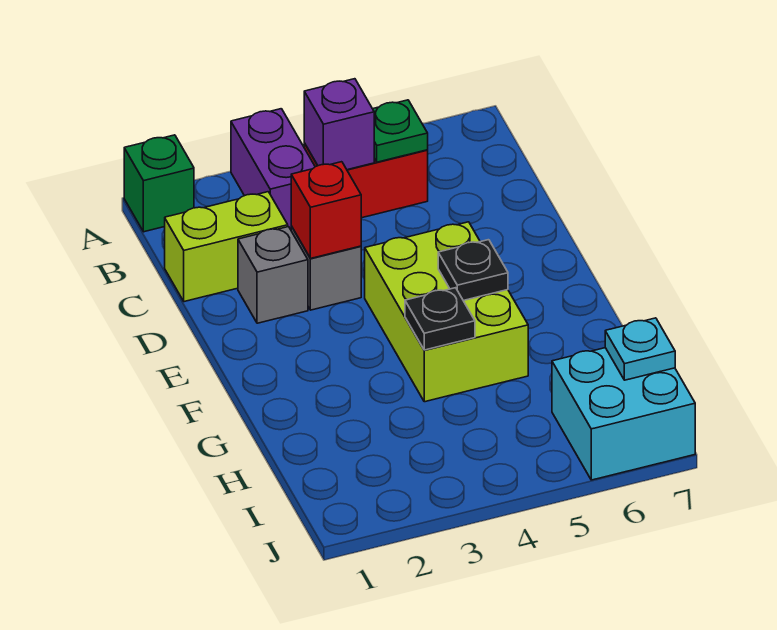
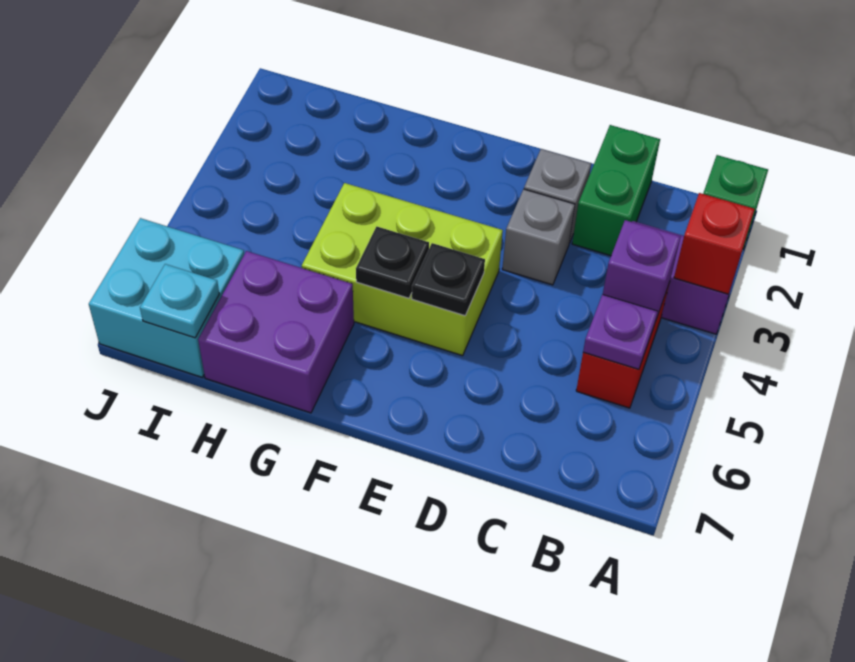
green plate B5 level 2 -> purple plate B5 level 2
lime brick C1:C2 level 1 -> green brick C1:C2 level 1
red brick D3 level 2 -> red brick A3 level 2
black plate G4 level 2 -> black plate E5 level 2
none -> purple brick G6:H7 level 1

